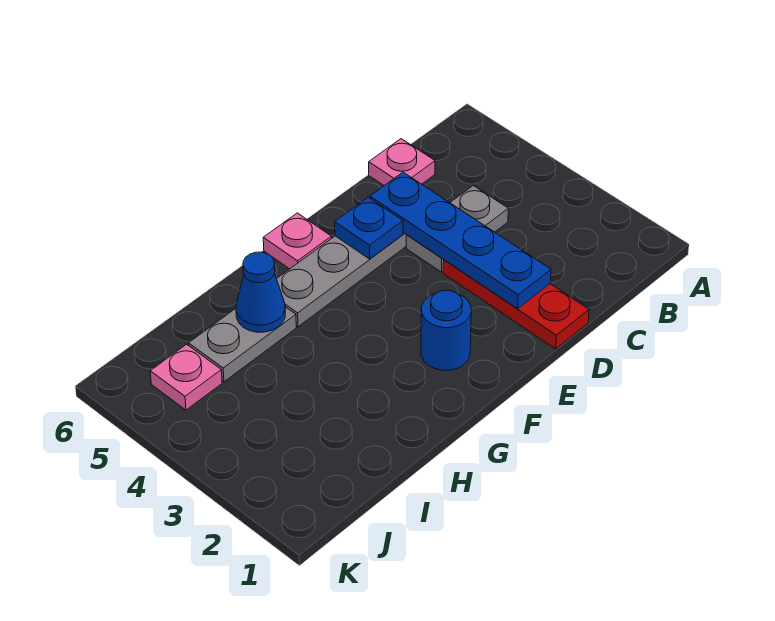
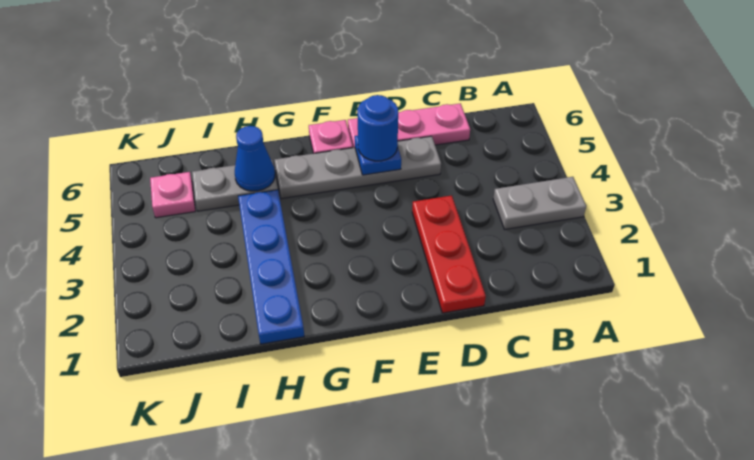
grey plate C4:D4 level 1 -> grey plate A3:B3 level 1
pink plate C6 level 1 -> pink plate C6:E6 level 1
blue plate D2:D5 level 2 -> blue plate H1:H4 level 1
blue round brick F2 level 1 -> blue round brick E5 level 3

